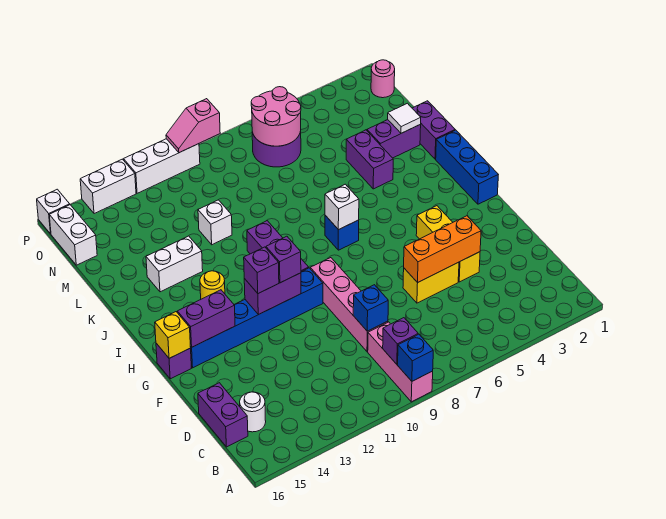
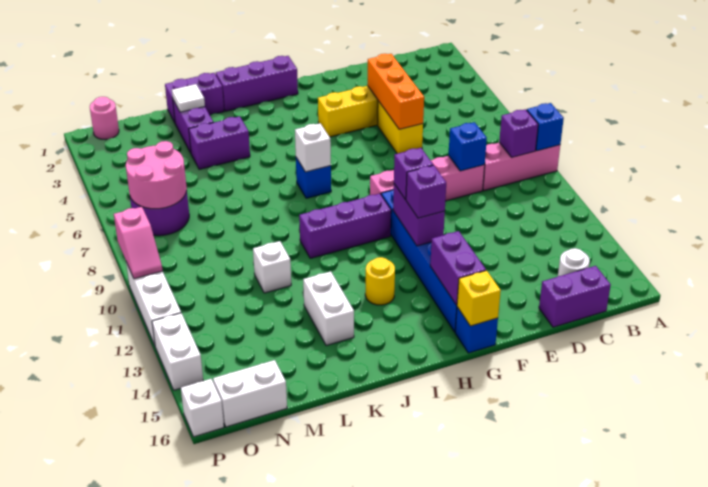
purple brick G16 level 1 -> blue brick G16 level 1
blue brick H1:J1 level 1 -> purple brick H1:J1 level 1

